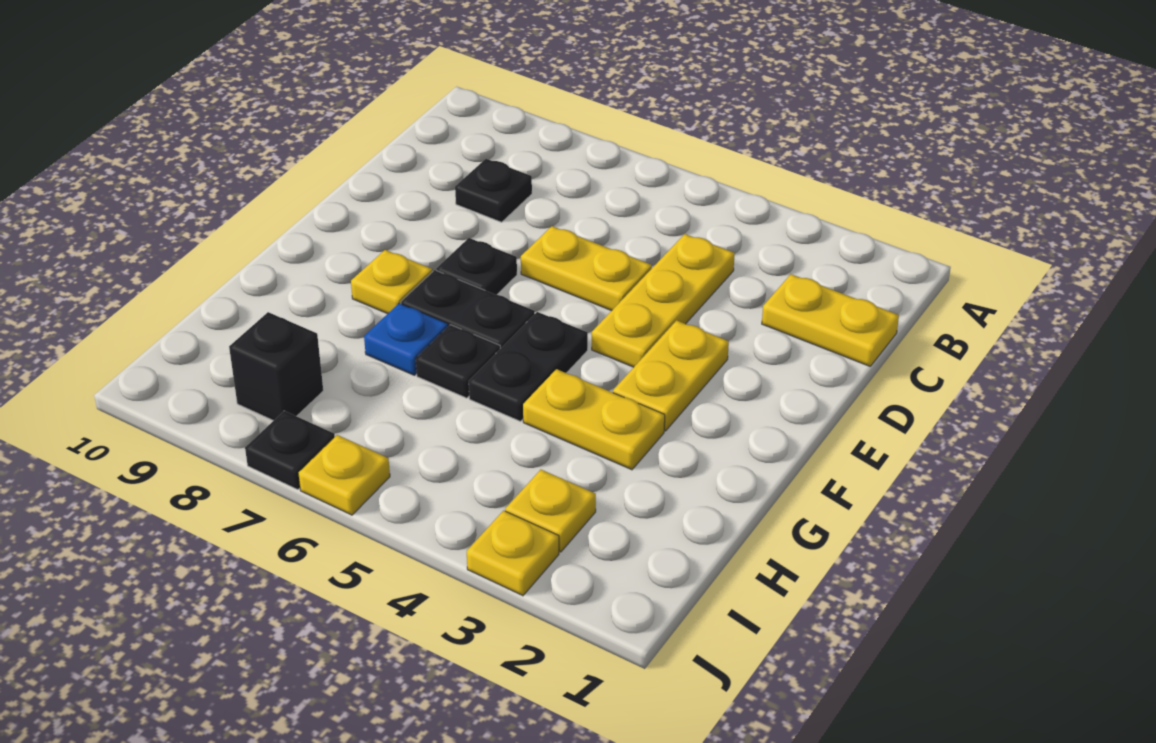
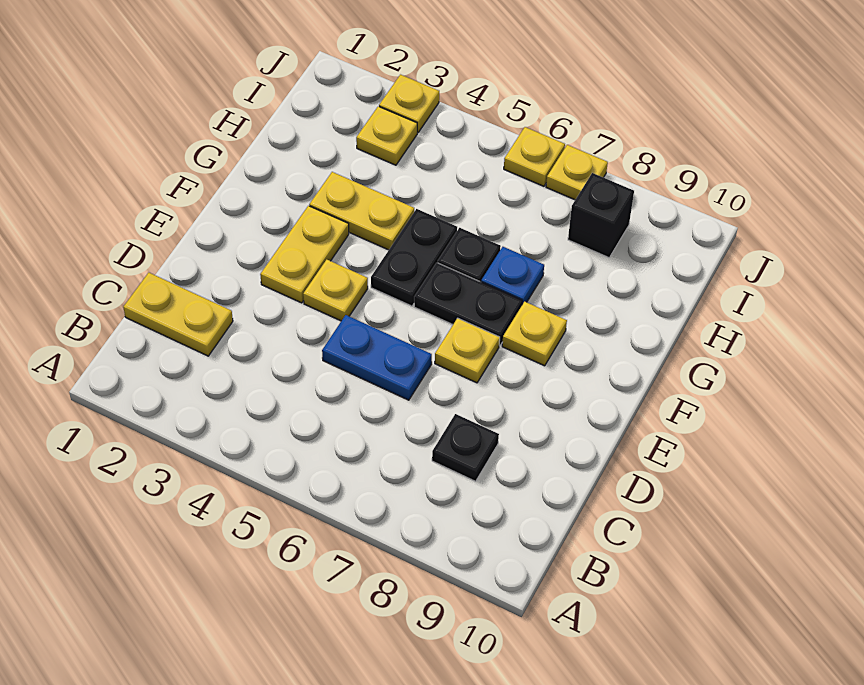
yellow plate C4:E4 level 1 -> yellow plate E4 level 1
yellow plate D5:D6 level 1 -> blue plate D5:D6 level 1
black plate E7 level 1 -> yellow plate E7 level 1
black plate J7 level 1 -> yellow plate J7 level 1

